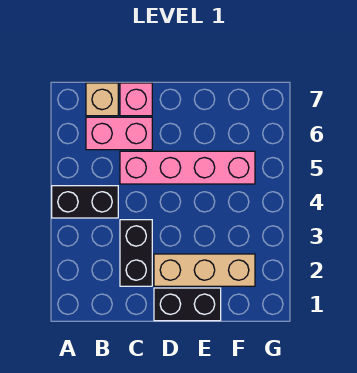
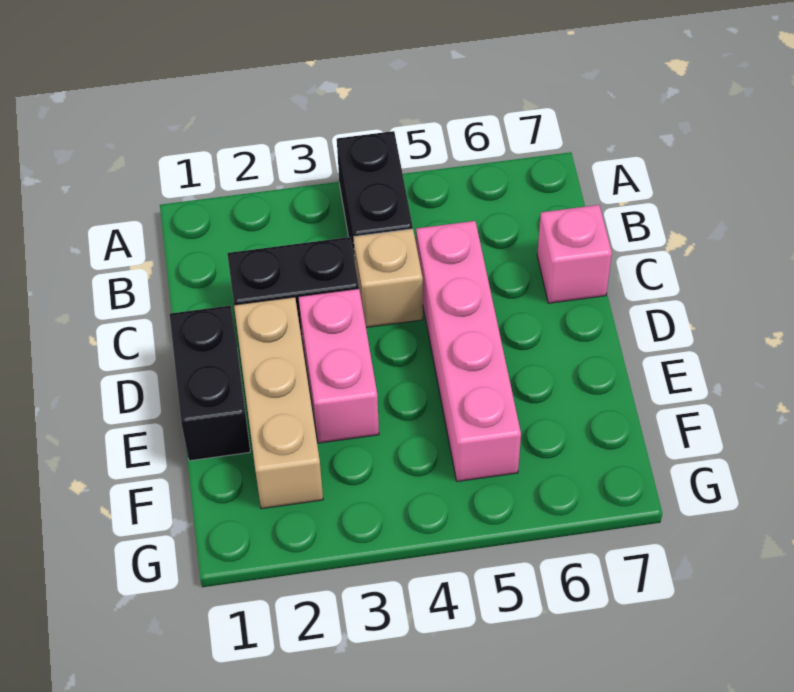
pink brick B6:C6 level 1 -> pink brick D3:E3 level 1
tan brick B7 level 1 -> tan brick C4 level 1

